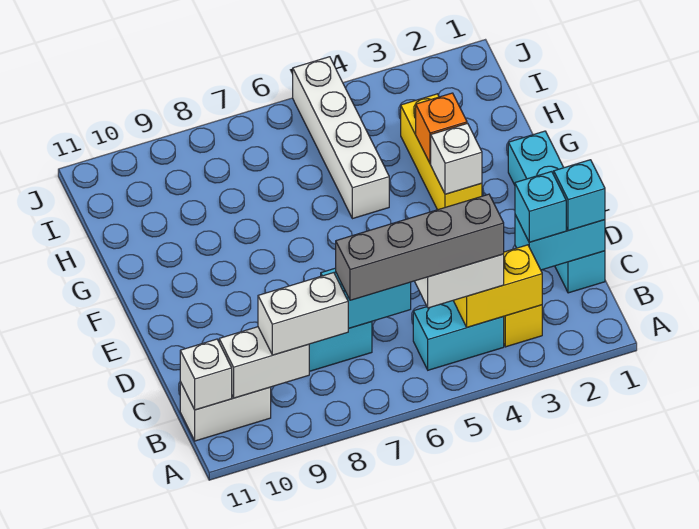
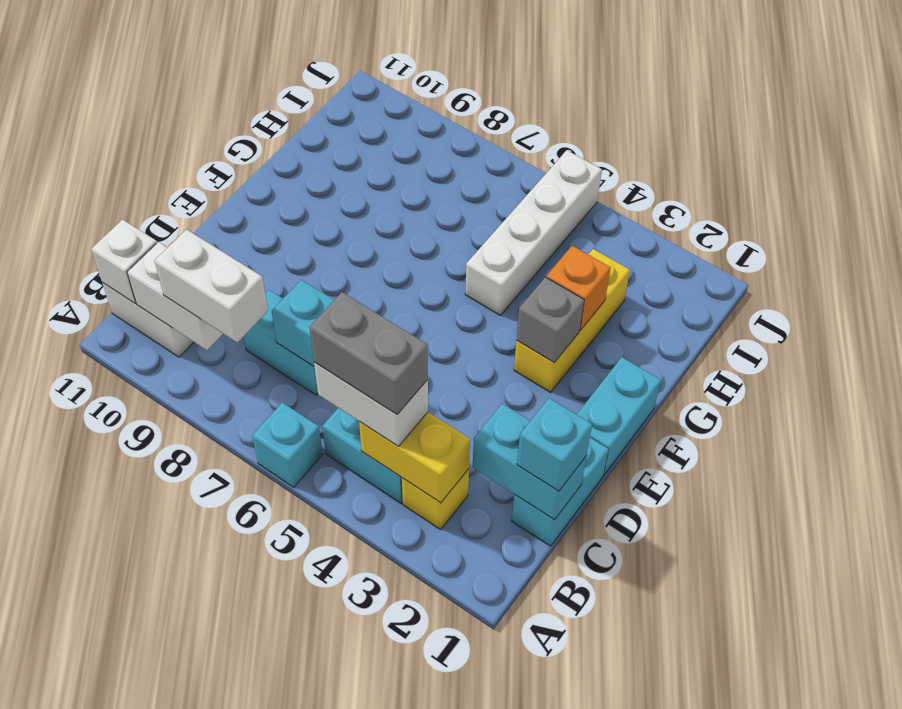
grey brick B4:B7 level 4 -> grey brick B4:B5 level 4
cyan brick C2 level 3 -> cyan brick A6 level 1
white brick F3 level 2 -> grey brick F3 level 2

